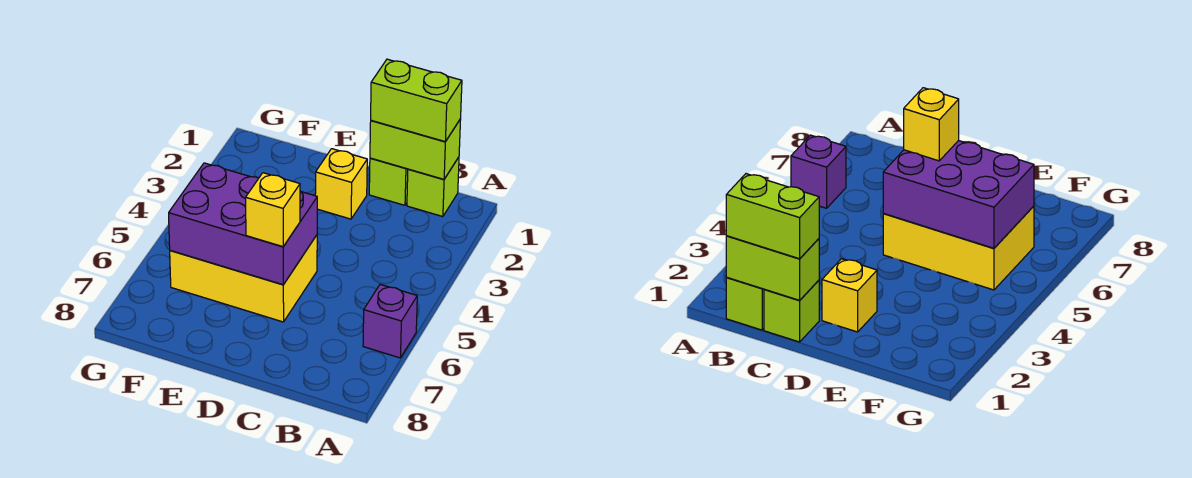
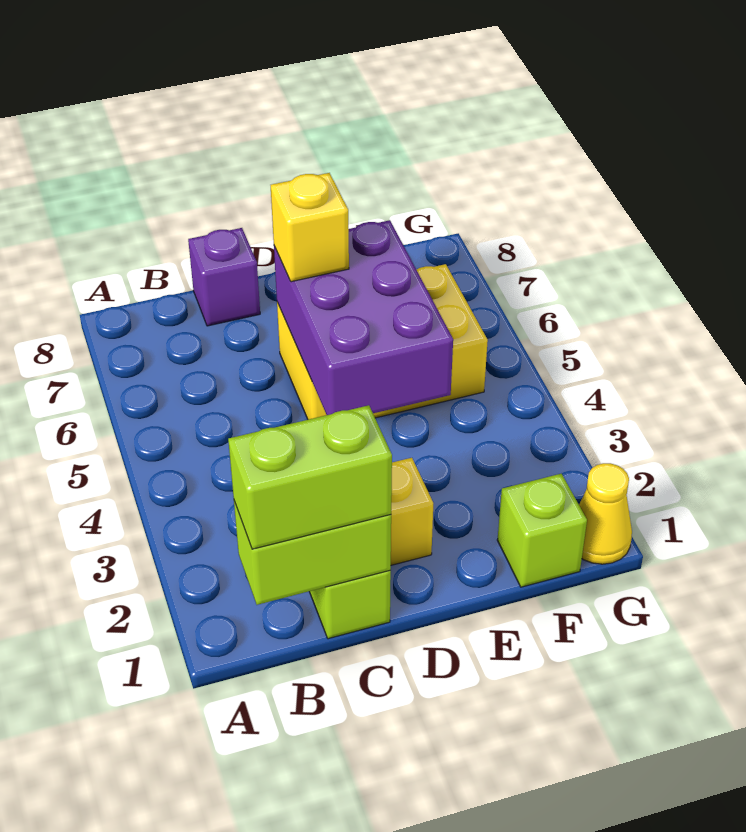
purple brick A6 level 1 -> purple brick C8 level 1
lime brick B1 level 1 -> lime brick F1 level 1
purple brick D5:F6 level 2 -> purple brick D4:E6 level 2
none -> yellow cone G1 level 1

